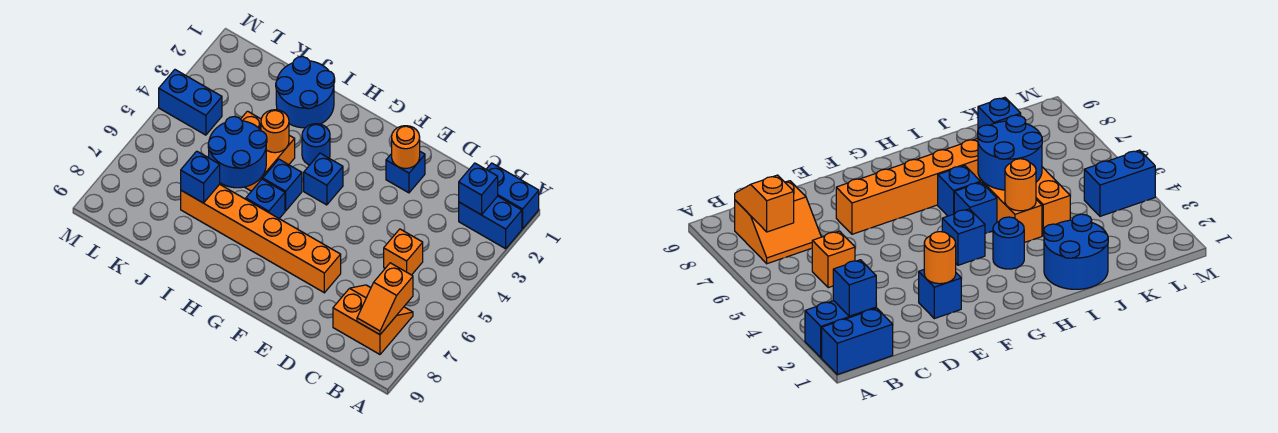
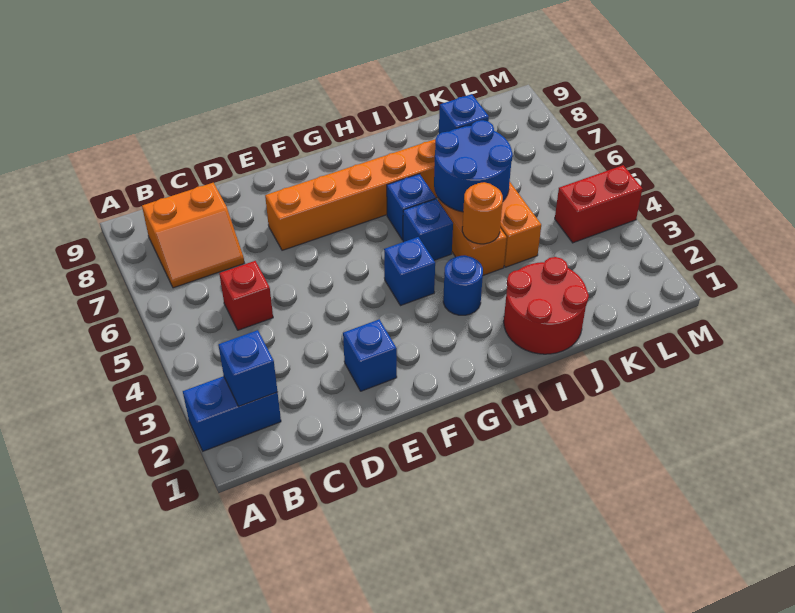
blue brick A1:B1 level 1 -> none
orange slope B7:B8 level 2 top 7 -> none
orange brick C5 level 1 -> red brick C5 level 1
orange round brick E2 level 2 -> none
blue round brick I1:J2 level 1 -> red round brick I1:J2 level 1
blue brick L4:M4 level 1 -> red brick L4:M4 level 1

